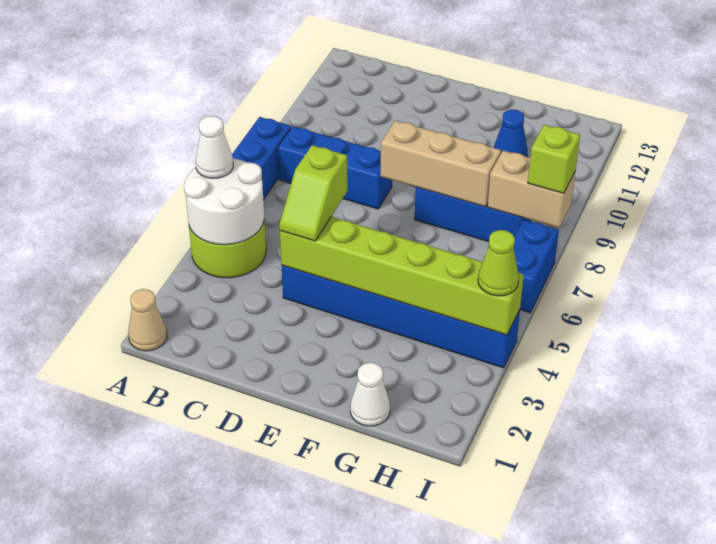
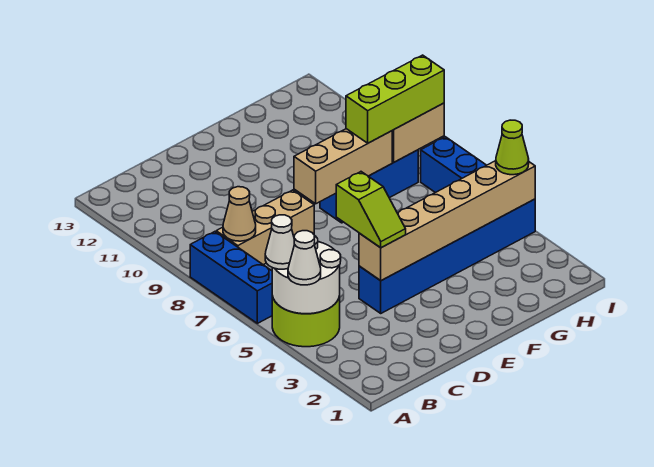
tan cone A1 level 1 -> tan cone B8 level 2
blue brick B8:D8 level 1 -> tan brick B8:D8 level 1
lime brick D4:I4 level 2 -> tan brick D4:I4 level 2
white cone G1 level 1 -> white cone A4 level 3
blue cone G11 level 1 -> none
lime brick I8 level 3 -> lime brick G8:I8 level 3

